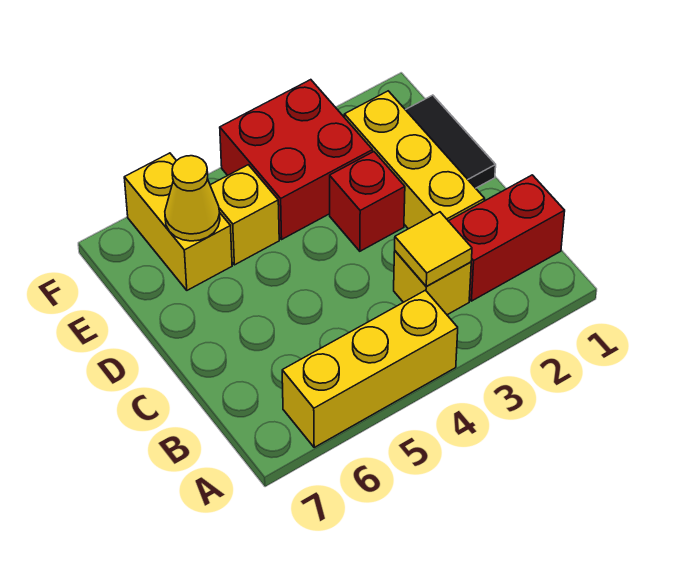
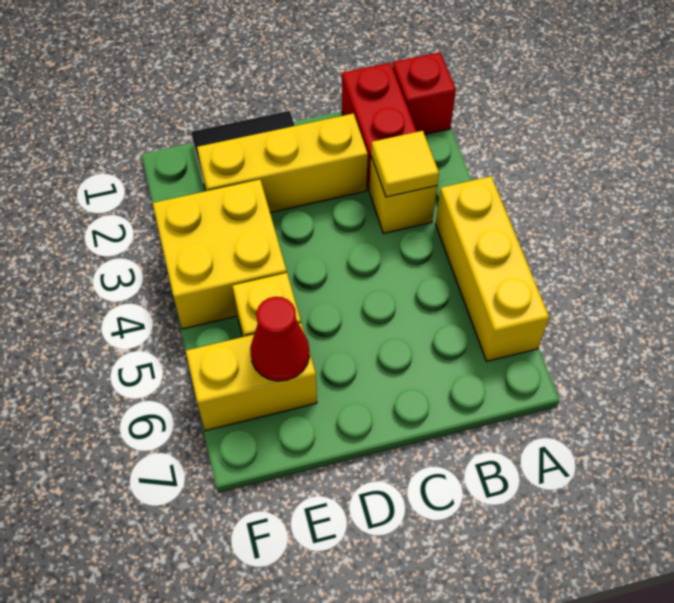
red brick D3 level 1 -> red brick A1 level 1
red brick E3:F4 level 1 -> yellow brick E3:F4 level 1
yellow cone E6 level 2 -> red cone E6 level 2

